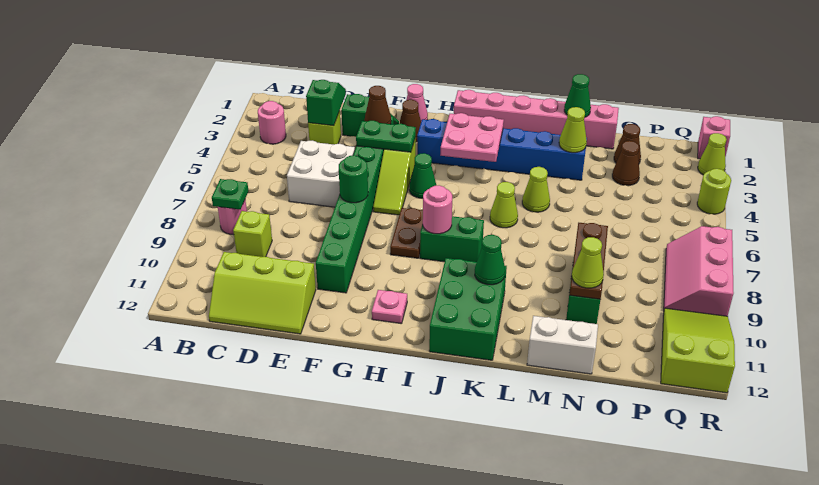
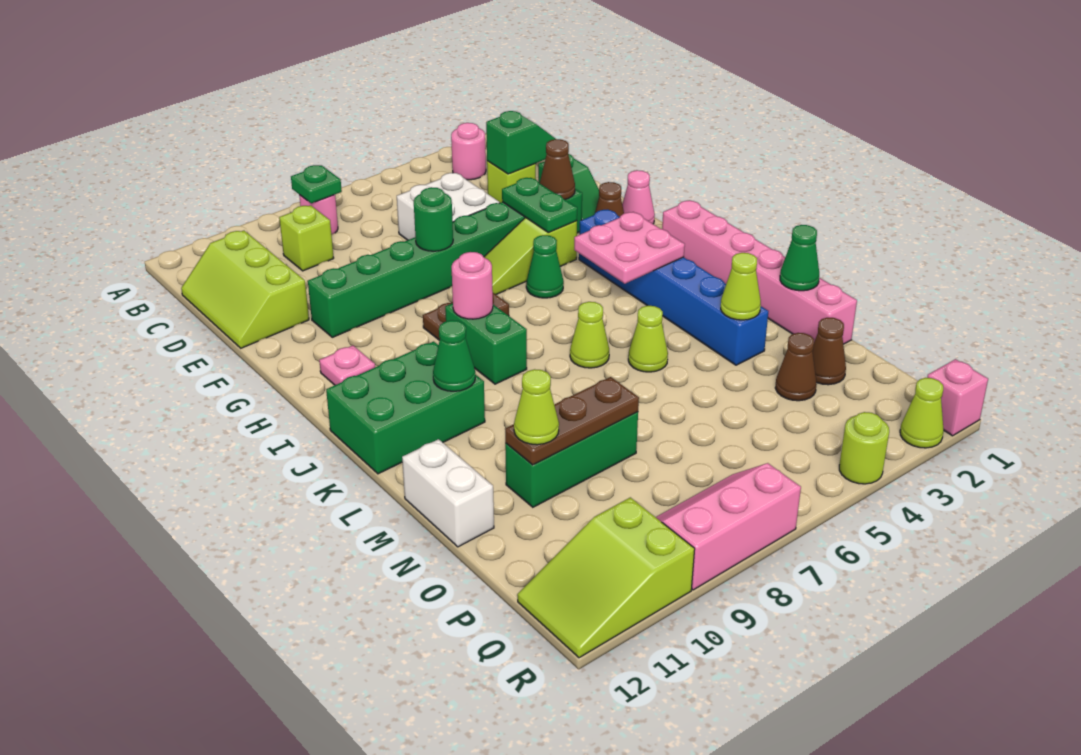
lime slope Q10:R12 level 1 top 12 -> lime slope Q10:R12 level 1 top 10

